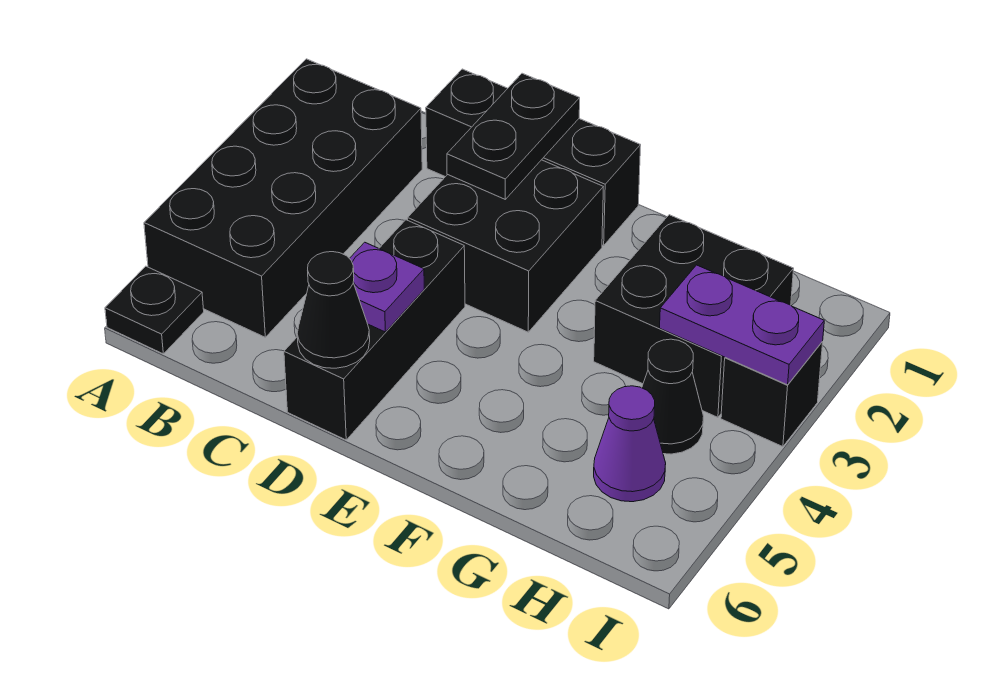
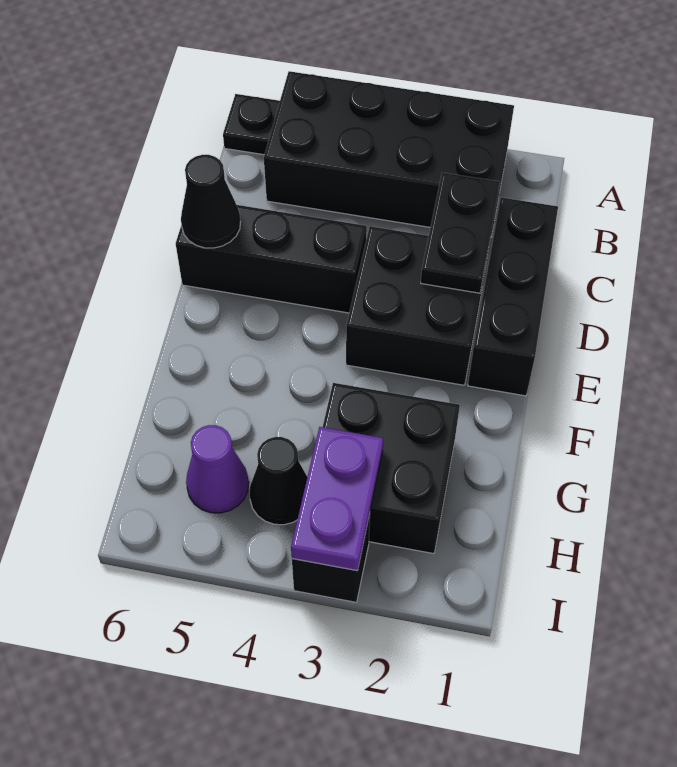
black plate D1:D2 level 2 -> black plate C2:D2 level 2
purple plate D5 level 2 -> none

